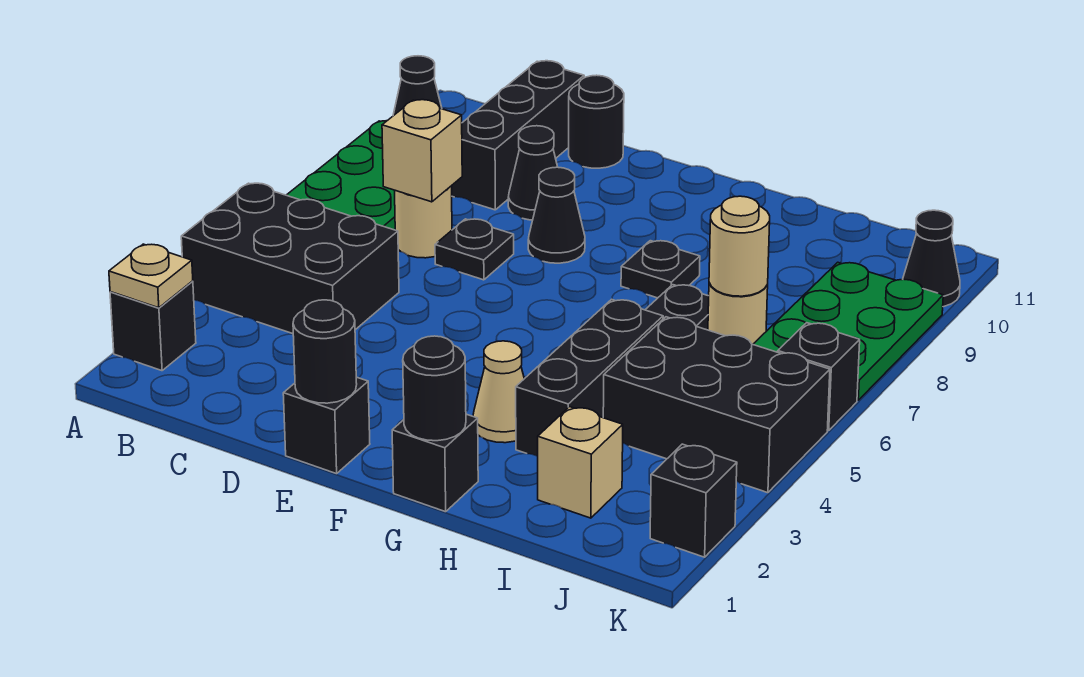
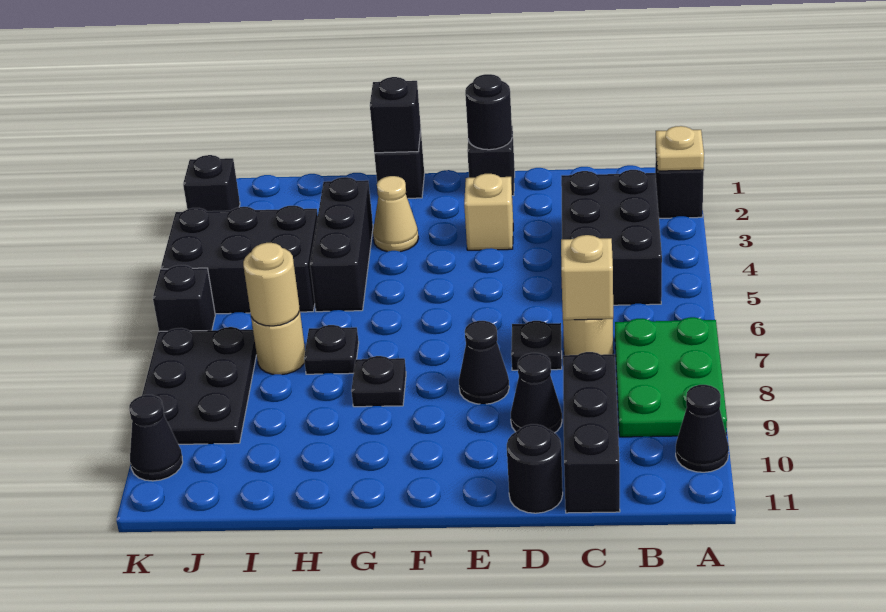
black brick A4:C5 level 1 -> black brick B3:C5 level 1
black round brick G1 level 2 -> black brick G1 level 2
tan brick I2 level 1 -> tan brick E3 level 1
green plate J7:K9 level 1 -> black plate J7:K9 level 1

